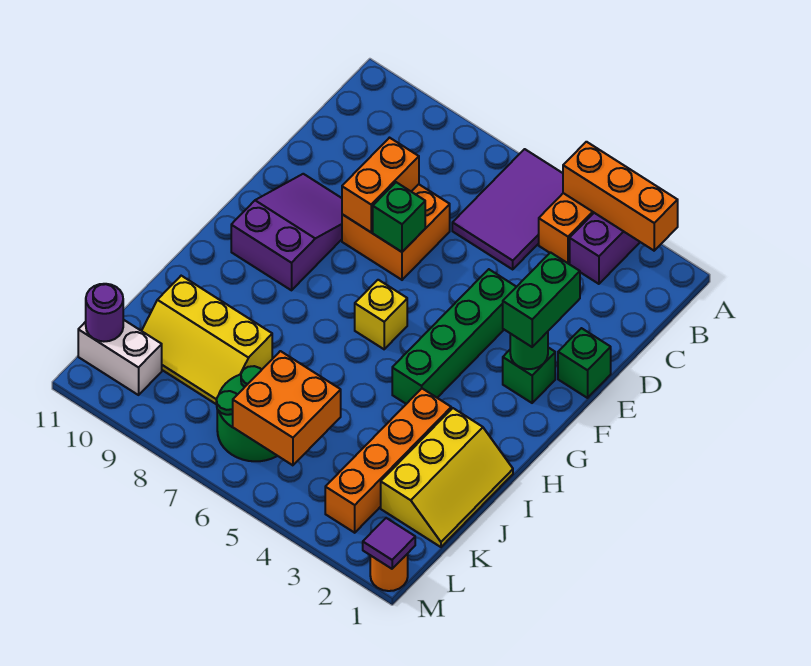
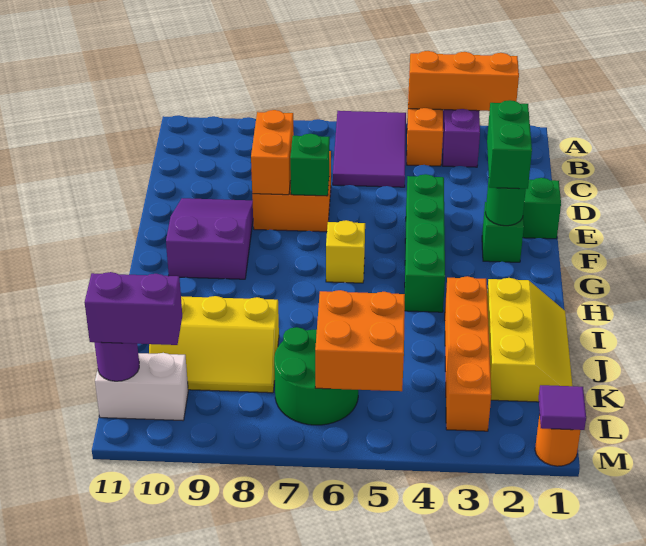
none -> purple brick L10:L11 level 3

